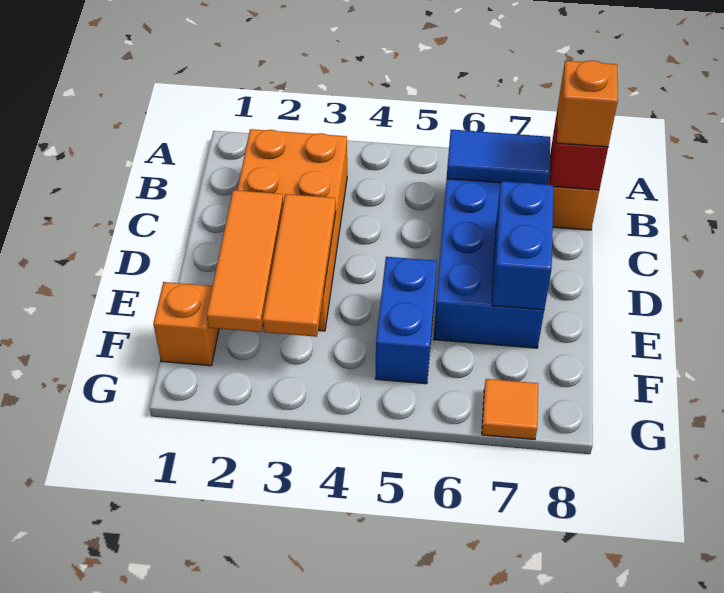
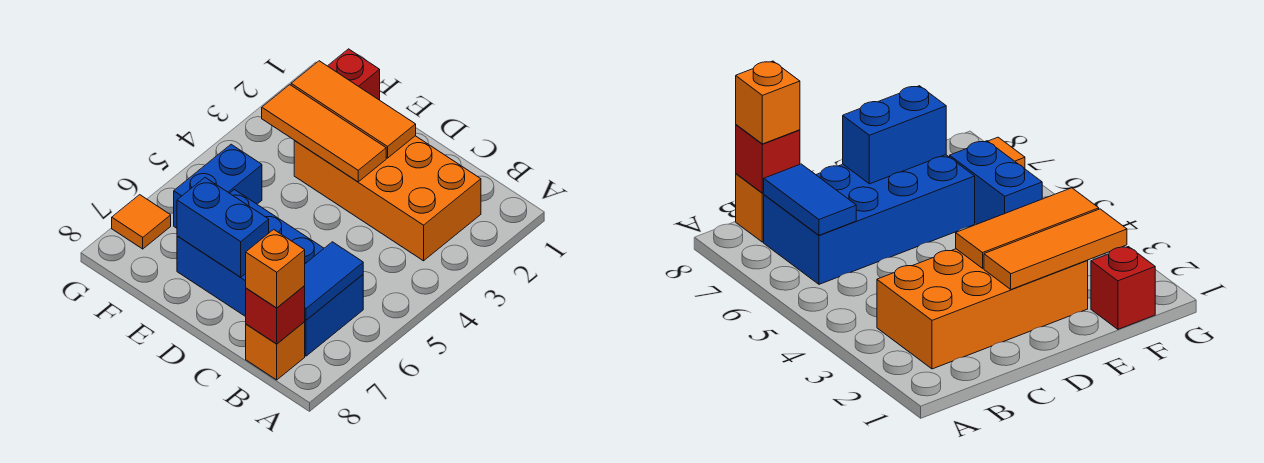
blue brick E5:F5 level 1 -> blue brick F5:F6 level 1
orange brick F1 level 1 -> red brick F1 level 1

